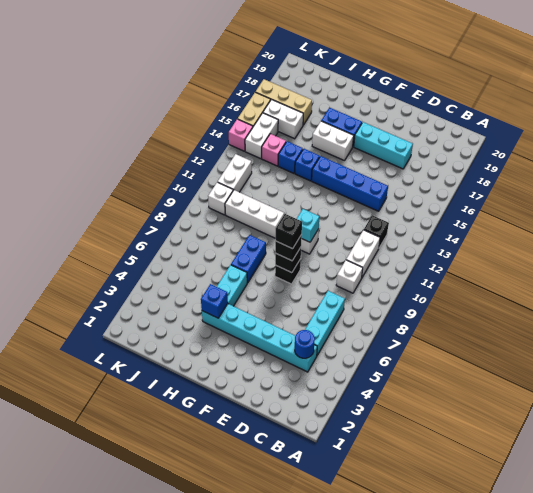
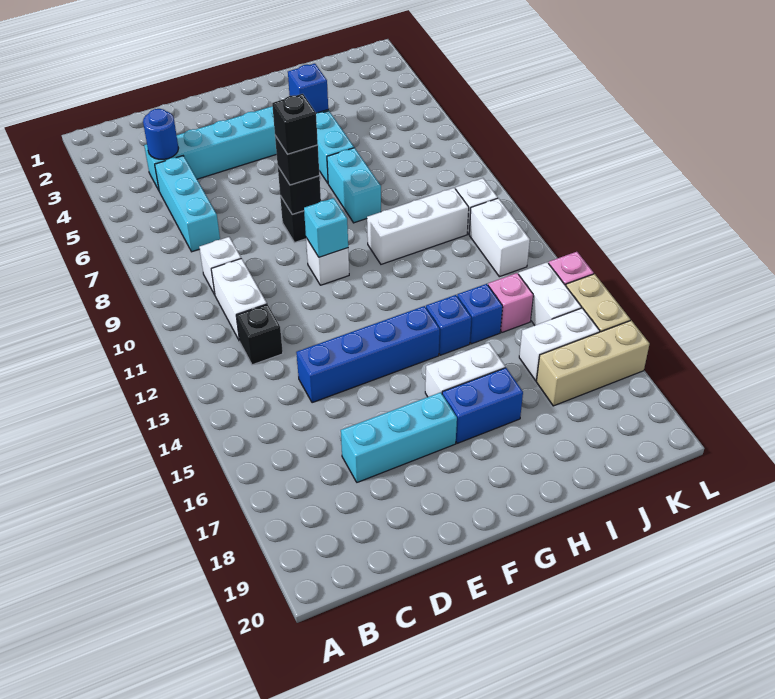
blue brick H7:H8 level 1 -> cyan brick H7:H8 level 1

